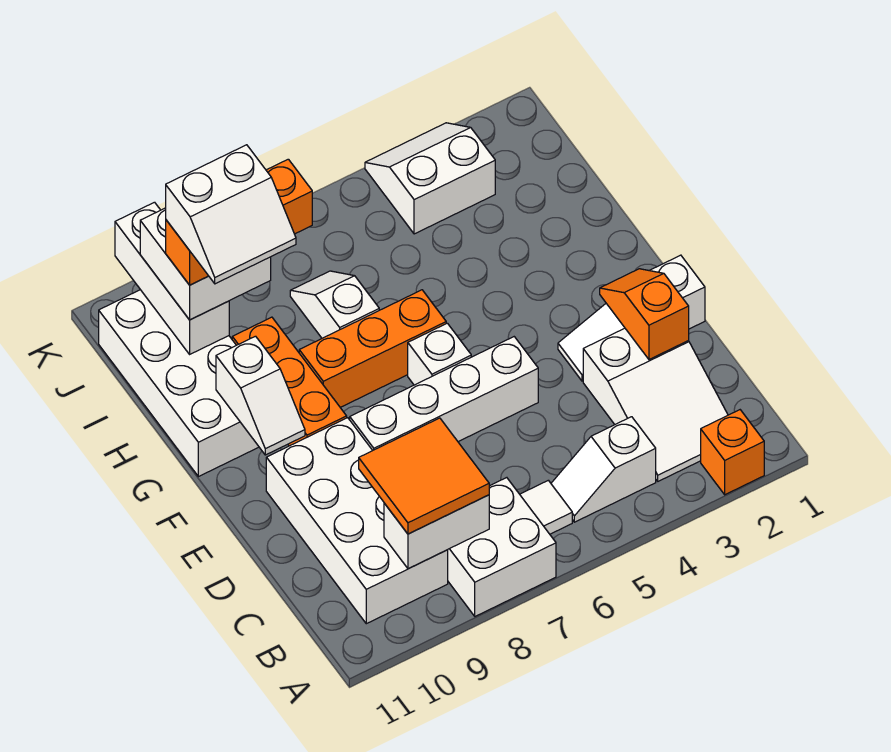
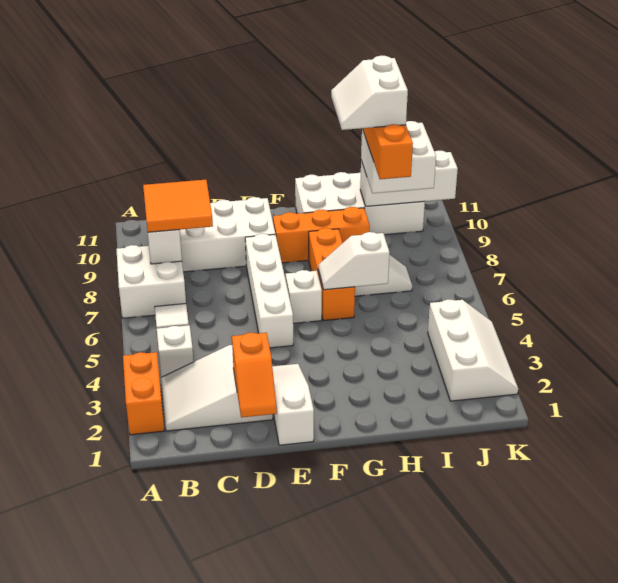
orange brick A2 level 1 -> orange brick A2:A3 level 1
orange slope D2:E2 level 2 top D -> orange slope D1:D2 level 2 top 2
white slope F10:G10 level 2 top G -> white slope G6:H6 level 2 top H
white slope J3:K4 level 1 top J -> white slope J2:K4 level 1 top J

